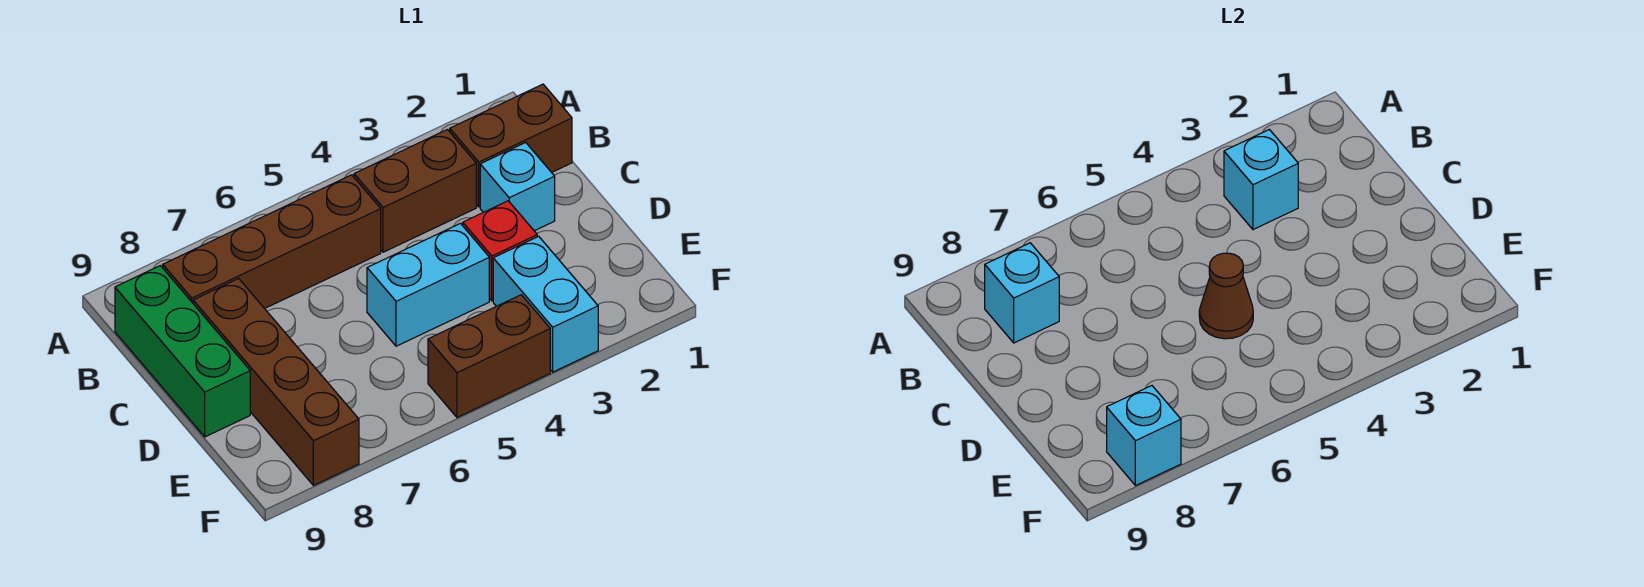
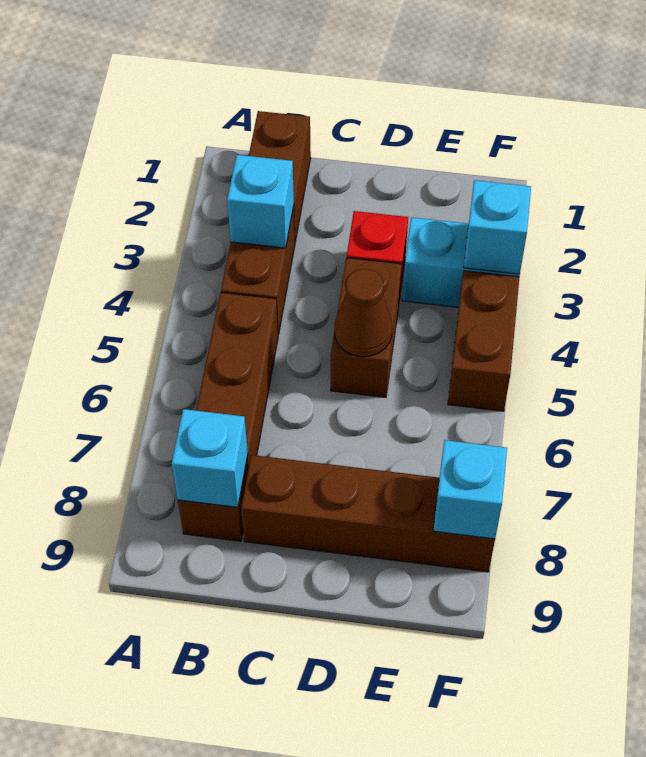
green brick B9:D9 level 1 -> none
cyan brick C2 level 1 -> cyan brick F3 level 2
cyan brick D4:D5 level 1 -> brown brick D4:D5 level 1

